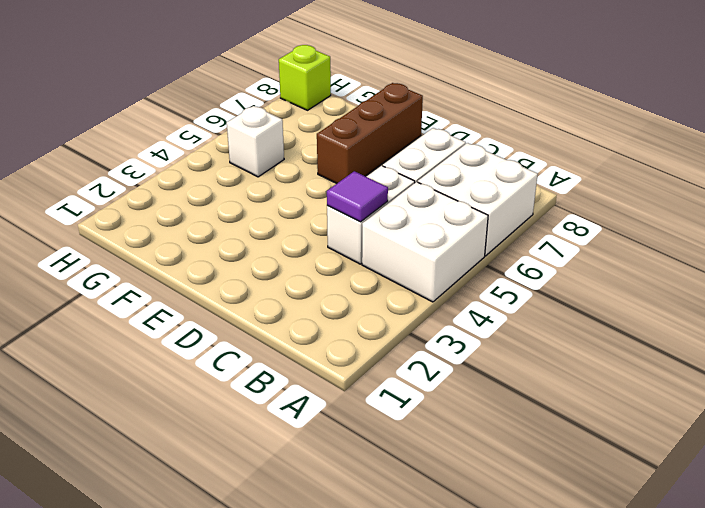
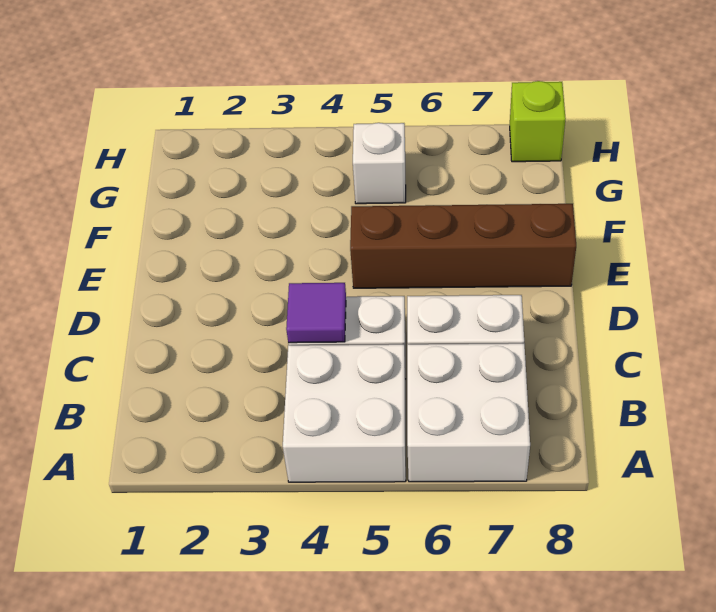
brown brick E6:E8 level 1 -> brown brick E5:E8 level 1

